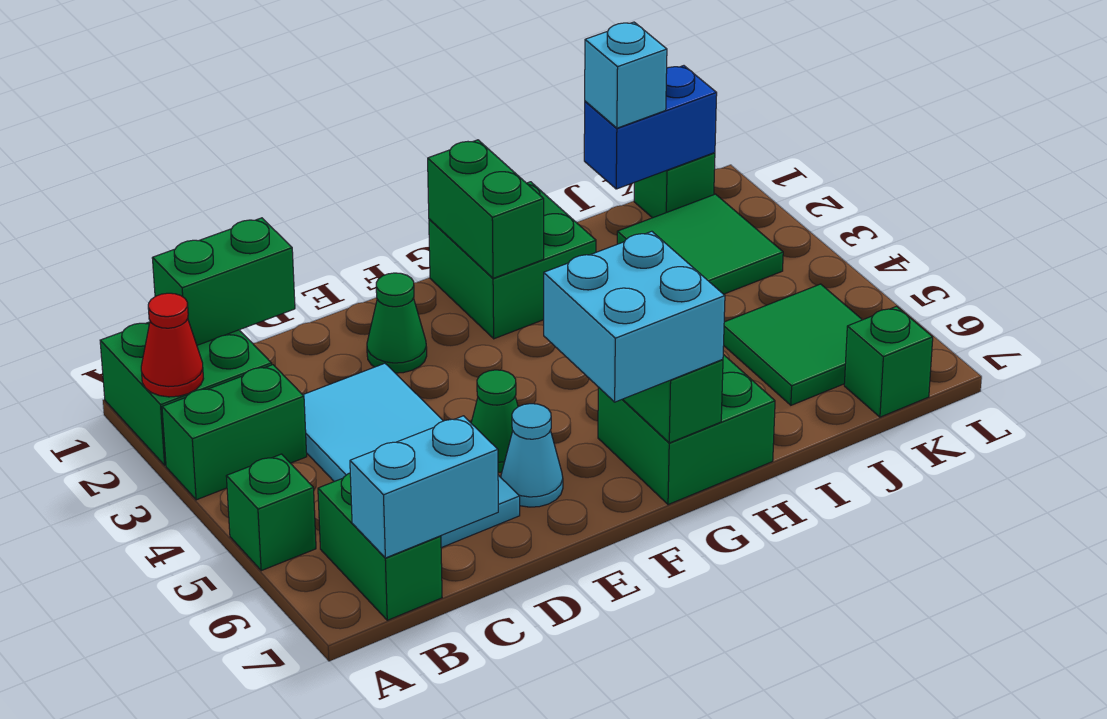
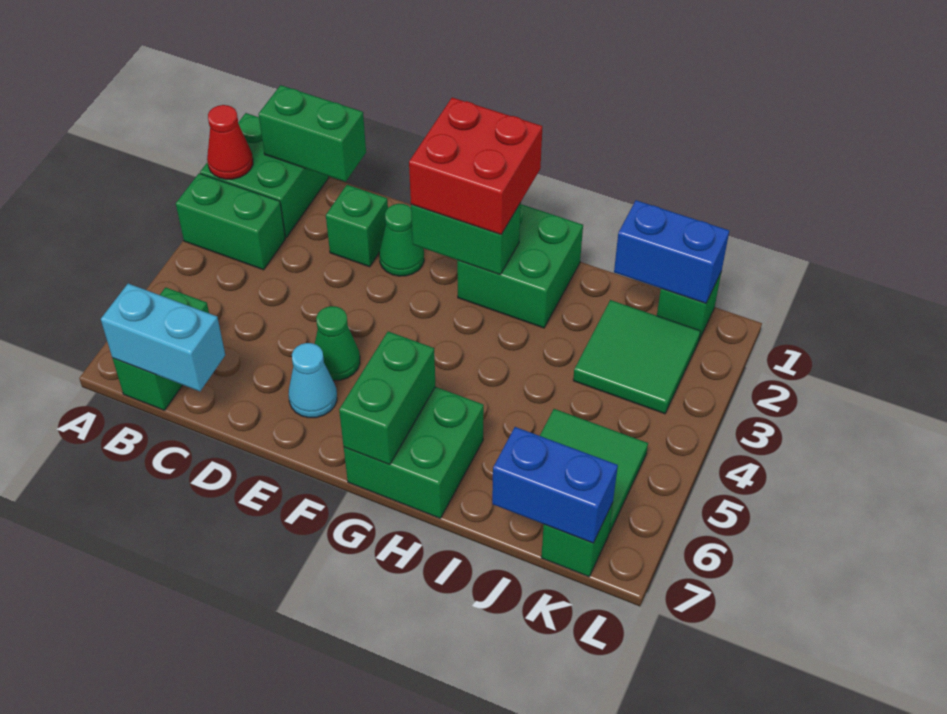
green brick A5 level 1 -> green brick D2 level 1
cyan tile C3:D6 level 1 -> none
none -> red brick F1:G2 level 3
cyan brick F6:G7 level 3 -> none
green brick G1:G2 level 2 -> green brick F2:G2 level 2
cyan brick J1 level 3 -> none
none -> blue brick J7:K7 level 2

